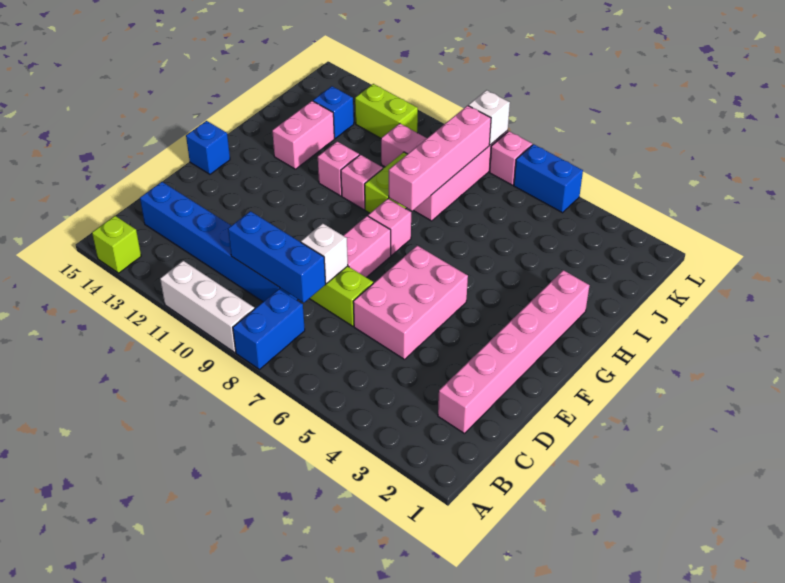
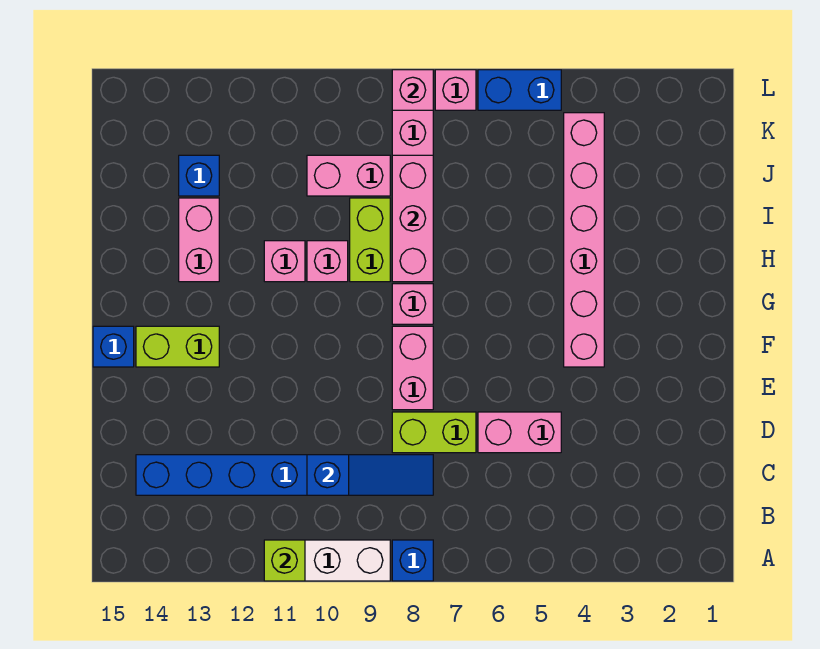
blue brick A8:B8 level 1 -> blue brick A8 level 1
lime brick A14 level 1 -> lime brick A11 level 2
pink brick C2:H2 level 1 -> pink brick F4:K4 level 1
blue brick C8:C10 level 2 -> blue slope C8:C10 level 2 top 10
pink brick D5:F6 level 1 -> pink brick D5:D6 level 1
white brick D8 level 2 -> none
pink brick H8:K8 level 2 -> pink brick H8:J8 level 2
lime brick K11:K12 level 1 -> lime brick F13:F14 level 1
white brick L8 level 2 -> pink brick L8 level 2

